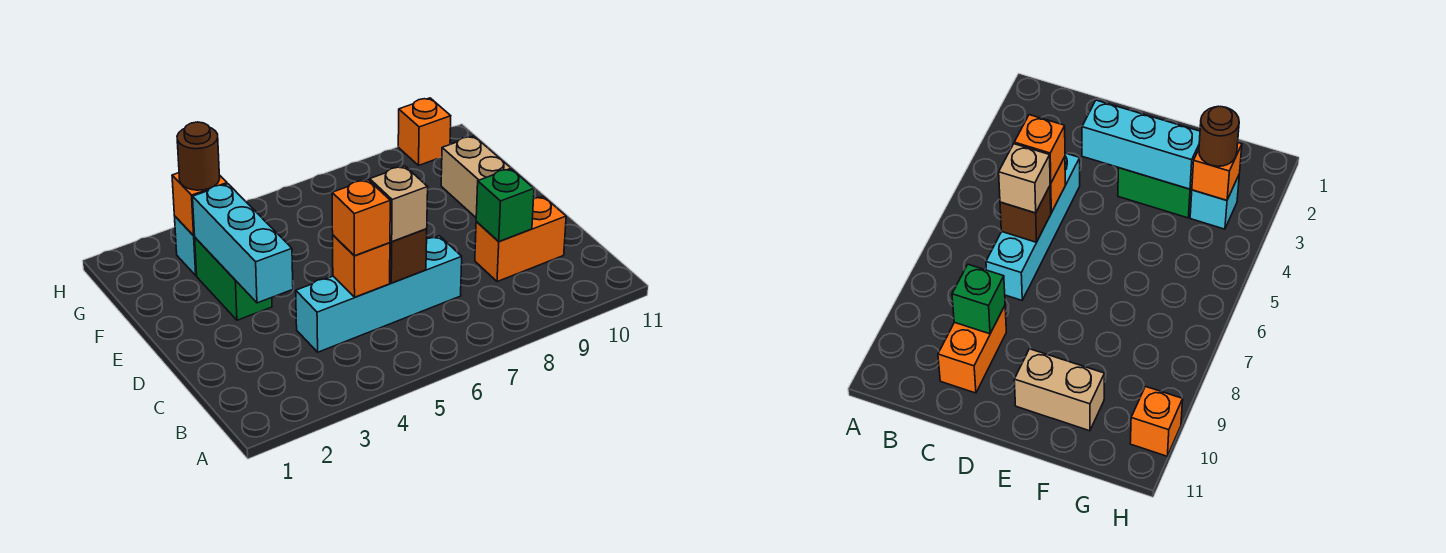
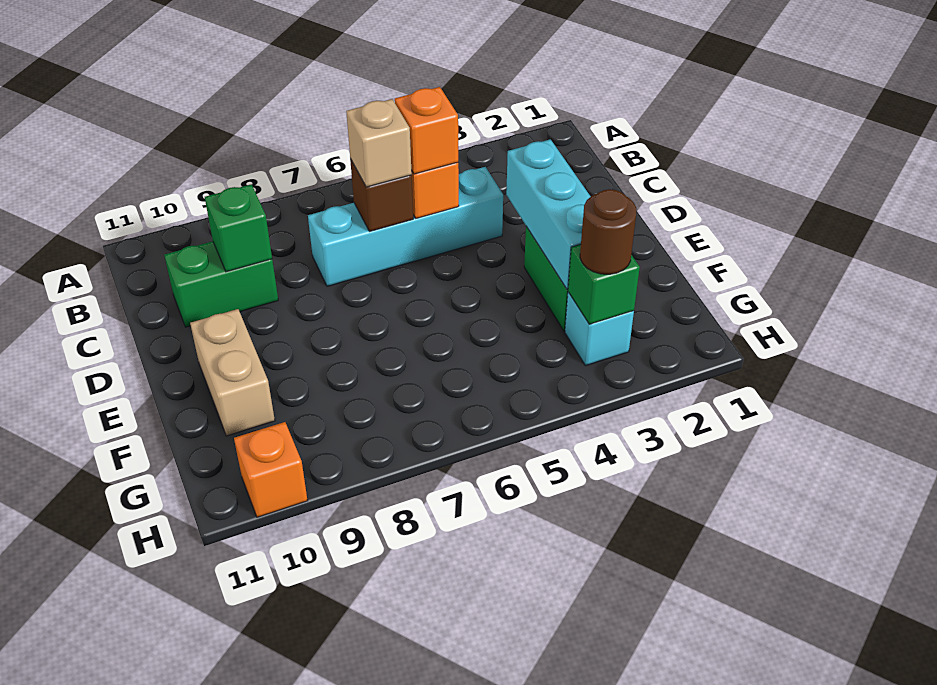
orange brick C9:C10 level 1 -> green brick C9:C10 level 1
orange brick G3 level 2 -> green brick G3 level 2

